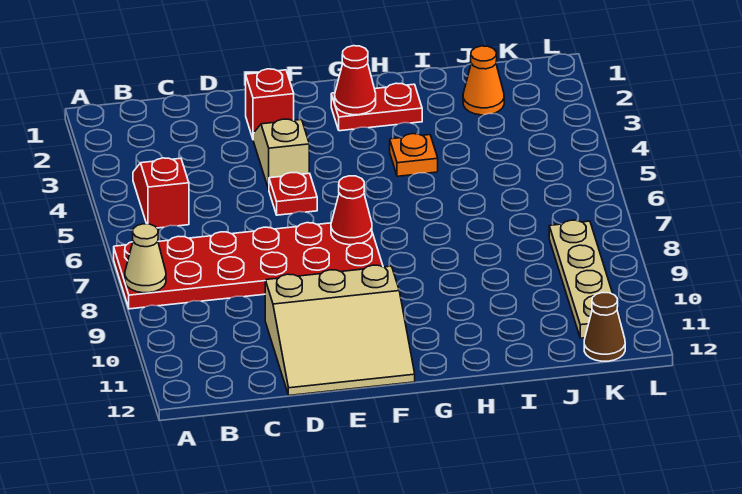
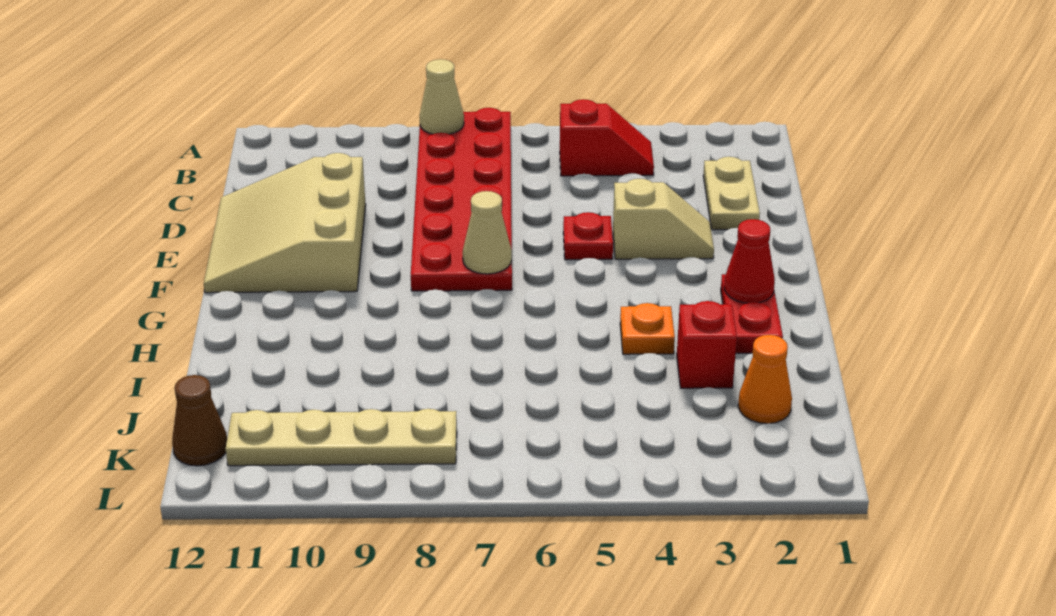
none -> tan plate C2:D2 level 1
red brick E2 level 1 -> red brick I3 level 1
red cone F7 level 2 -> tan cone F7 level 2

